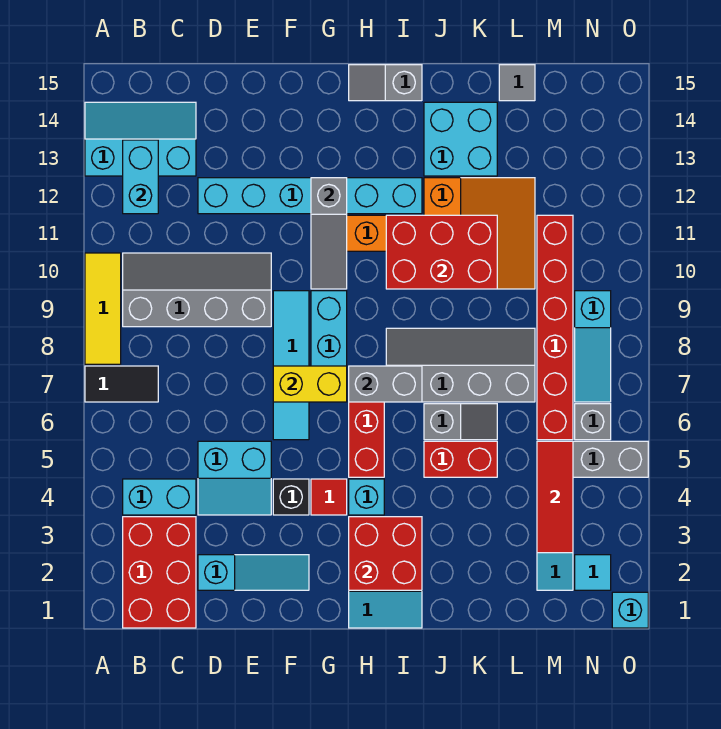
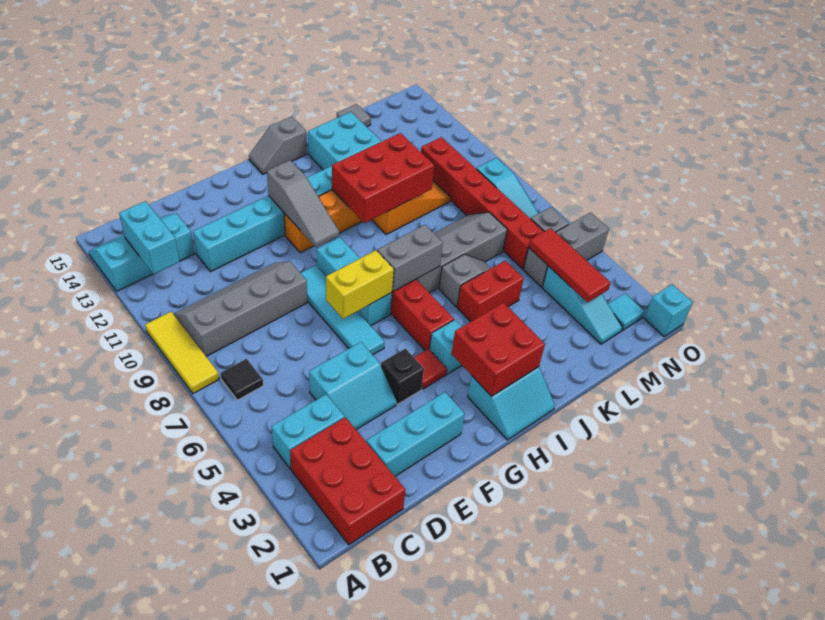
black tile A7:B7 level 1 -> black tile B7 level 1
cyan slope D2:F2 level 1 top D -> cyan brick D2:F2 level 1

